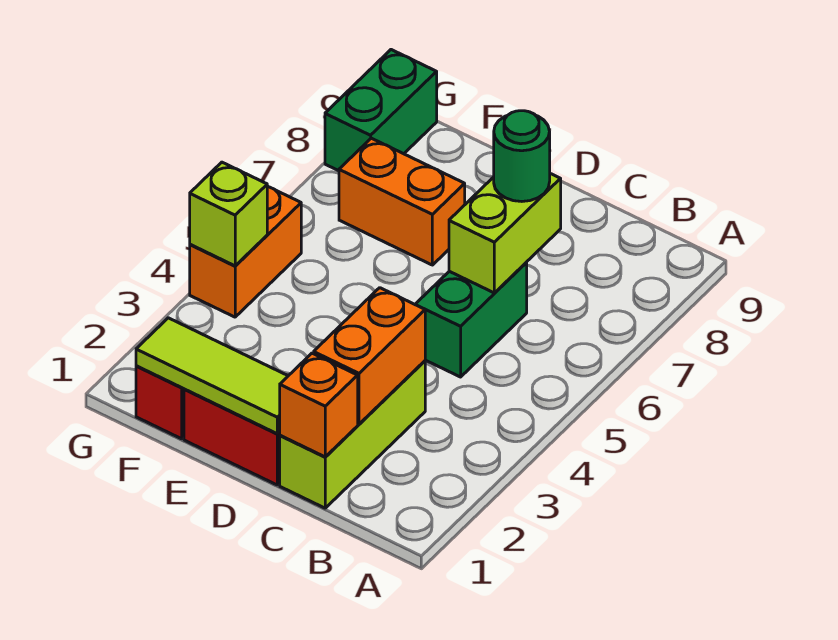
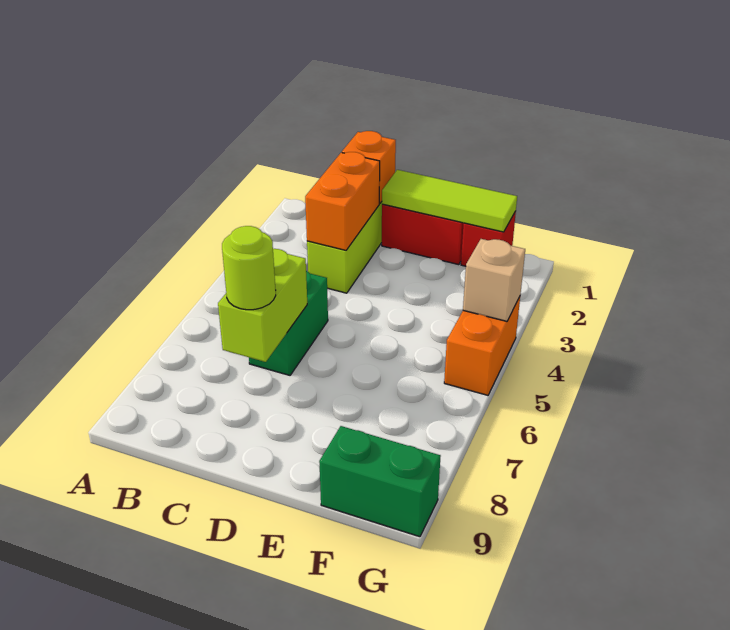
green round brick C7 level 3 -> lime round brick C7 level 3
orange brick E7:F7 level 1 -> none
lime brick G4 level 2 -> tan brick G4 level 2
green brick G8:G9 level 1 -> green brick F9:G9 level 1

